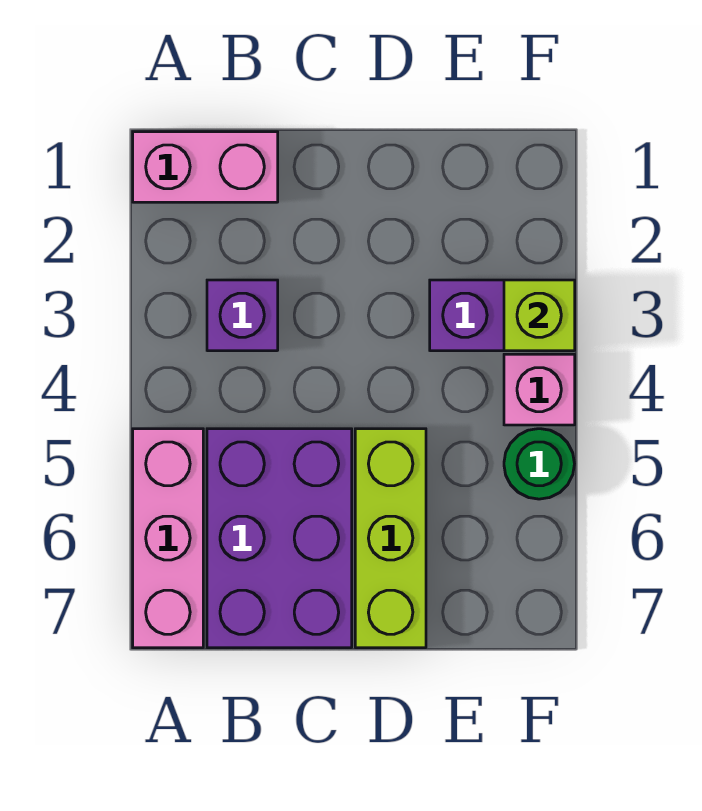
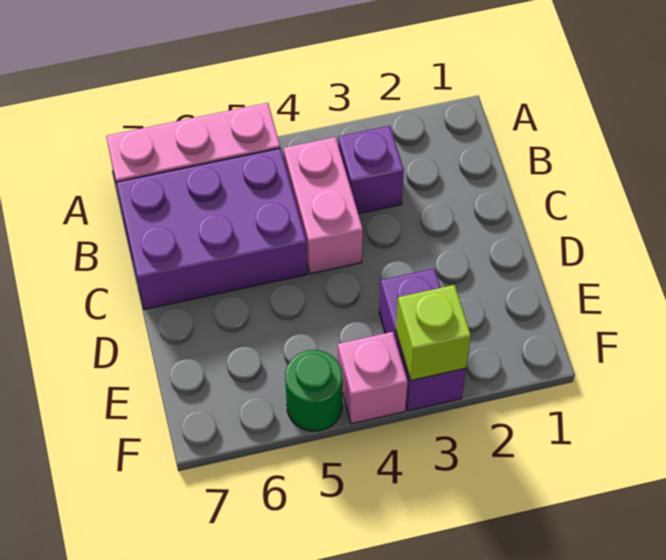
pink brick A1:B1 level 1 -> pink brick B4:C4 level 1
lime brick D5:D7 level 1 -> none

